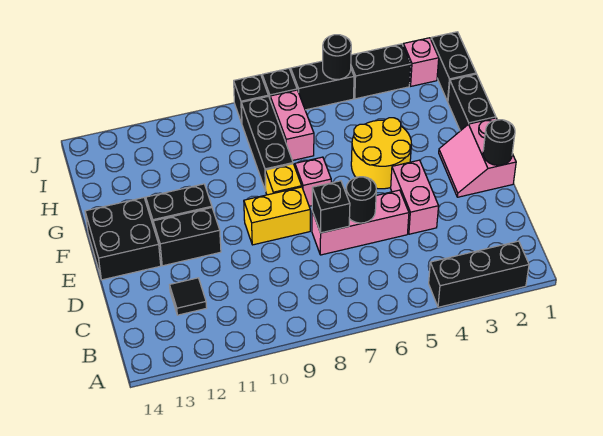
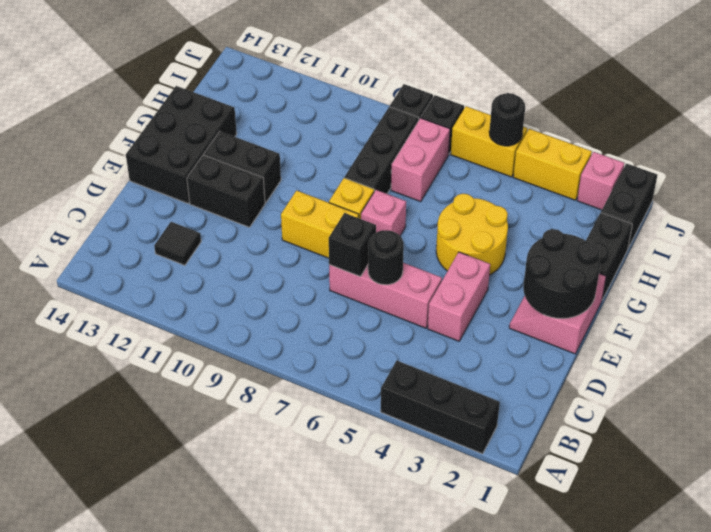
black round brick E1 level 2 -> black round brick E1:F2 level 2
black brick E13:F14 level 1 -> black brick E13:G14 level 1
black brick J3:J4 level 1 -> yellow brick J3:J4 level 1
black brick J5:J6 level 1 -> yellow brick J5:J6 level 1

